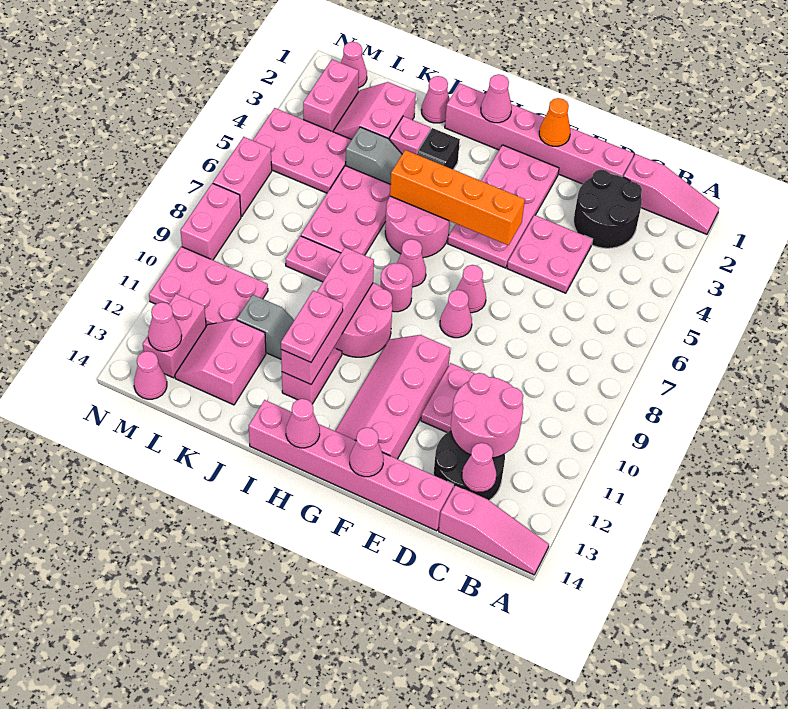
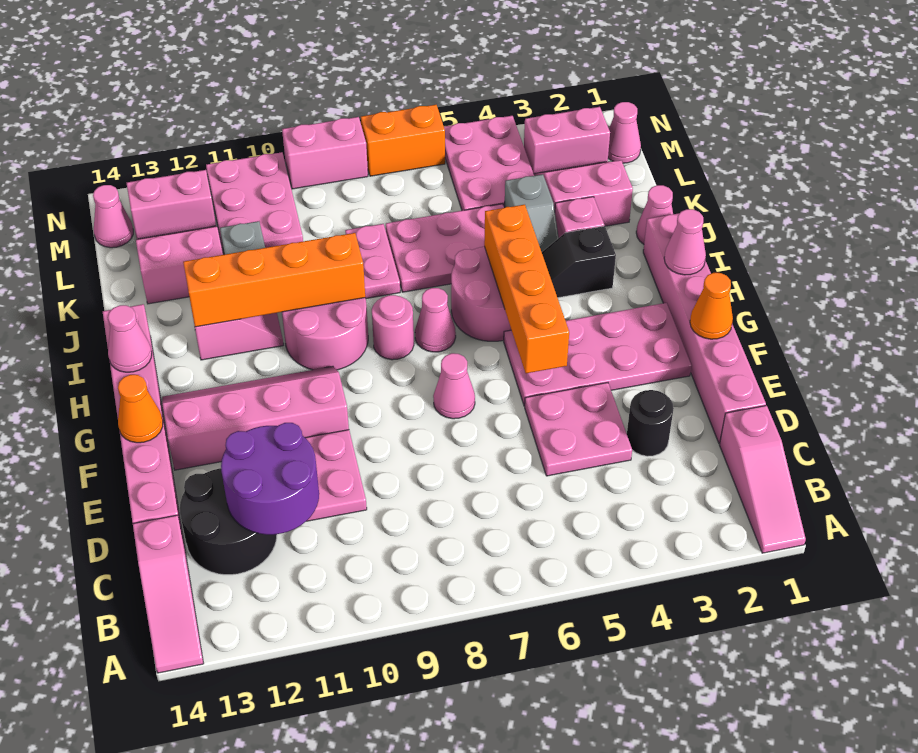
black round brick C2:D3 level 1 -> black round brick D3 level 1
pink round brick C11:D12 level 2 -> purple round brick C11:D12 level 2
pink cone C13 level 2 -> none
pink cone F8 level 1 -> none
pink cone F14 level 2 -> orange cone F14 level 2
pink brick I9:I12 level 2 -> orange brick I9:I12 level 2
pink plate I11:I12 level 3 -> none
pink cone M13 level 2 -> none
pink brick N6:N7 level 1 -> orange brick N6:N7 level 1

